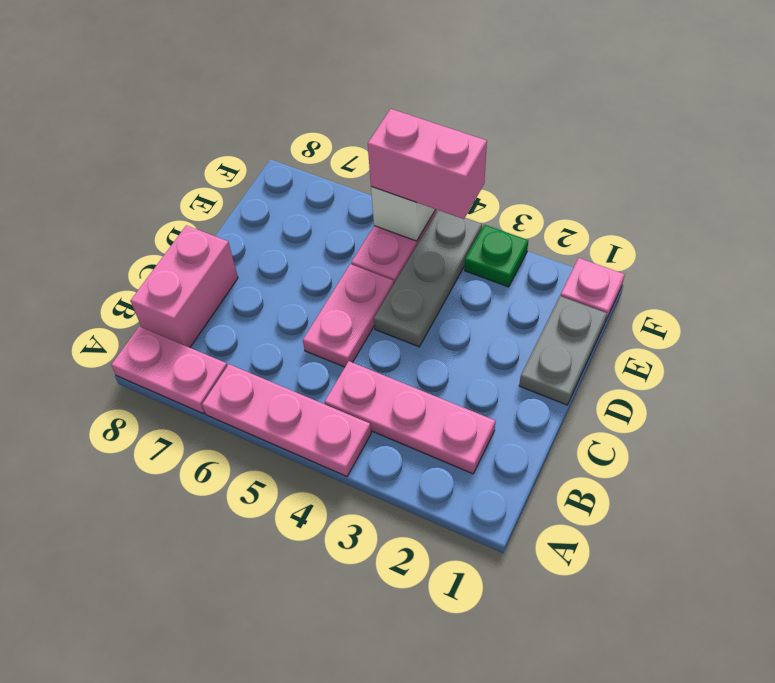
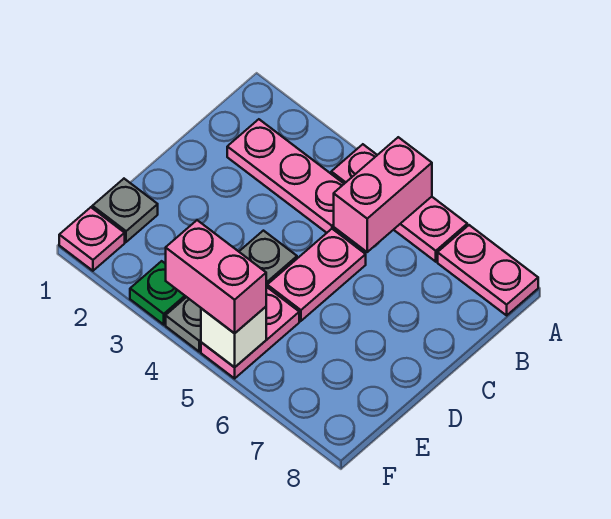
pink brick B8:C8 level 1 -> pink brick A5:B5 level 2
grey plate D1:E1 level 1 -> grey plate E1 level 1

